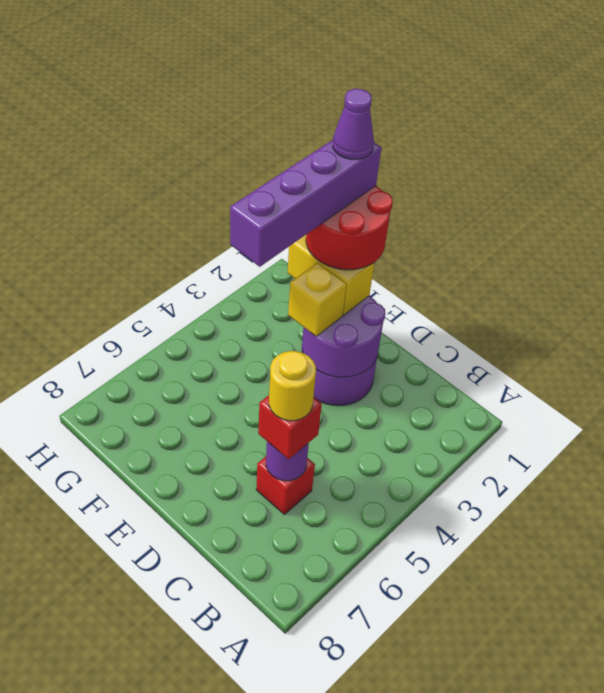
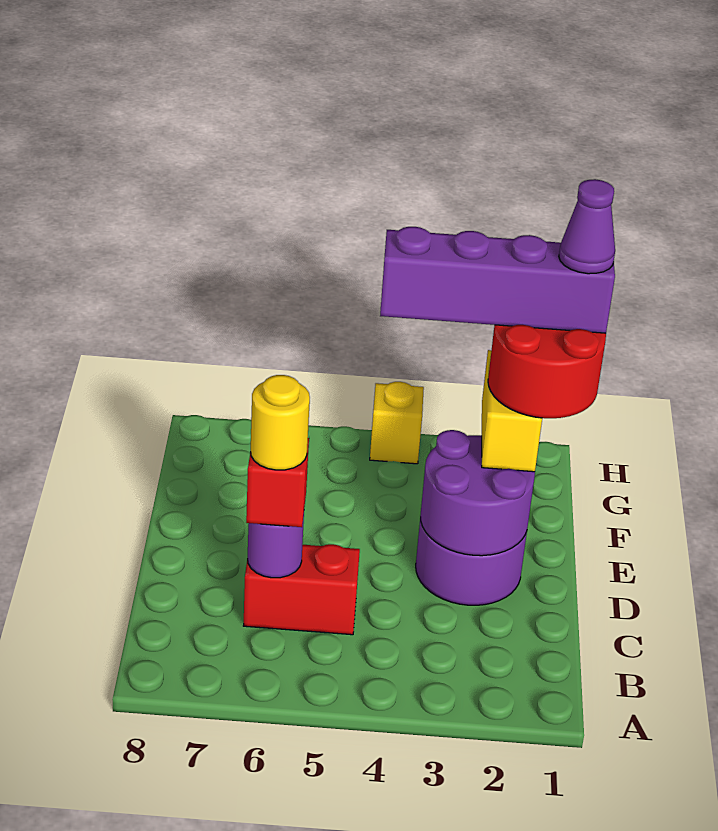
red brick C6 level 1 -> red brick C5:C6 level 1
yellow brick E3 level 3 -> yellow brick H4 level 1

